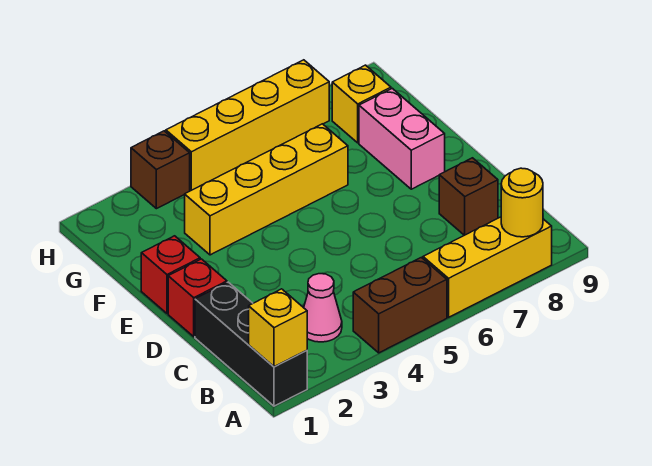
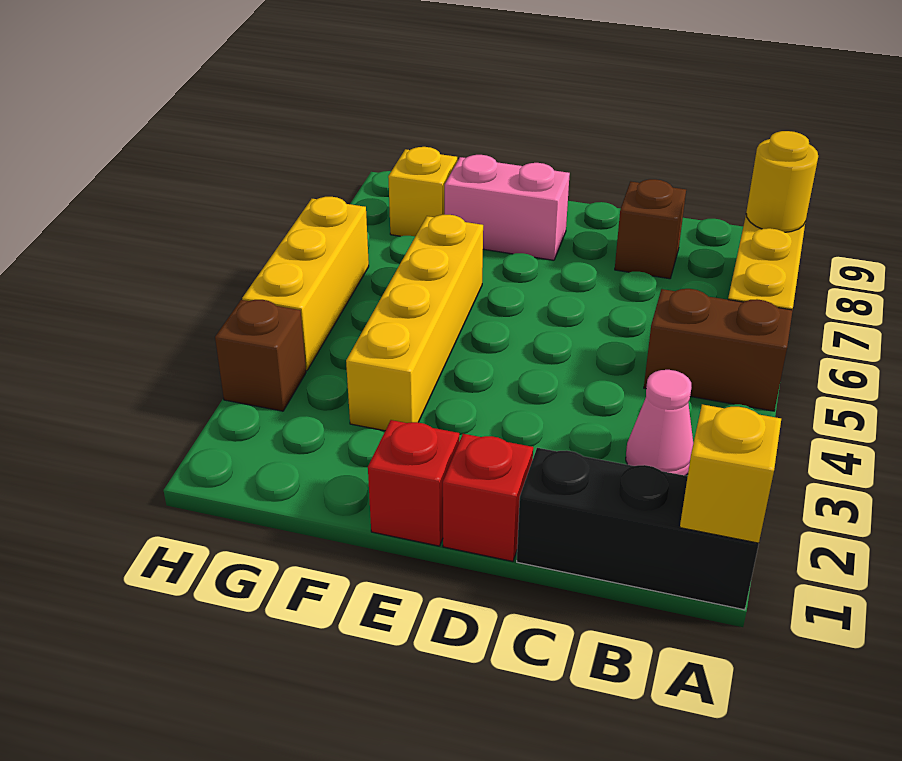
brown brick A4:A5 level 1 -> brown brick A5:B5 level 1
yellow brick H4:H7 level 1 -> yellow brick H4:H6 level 1

